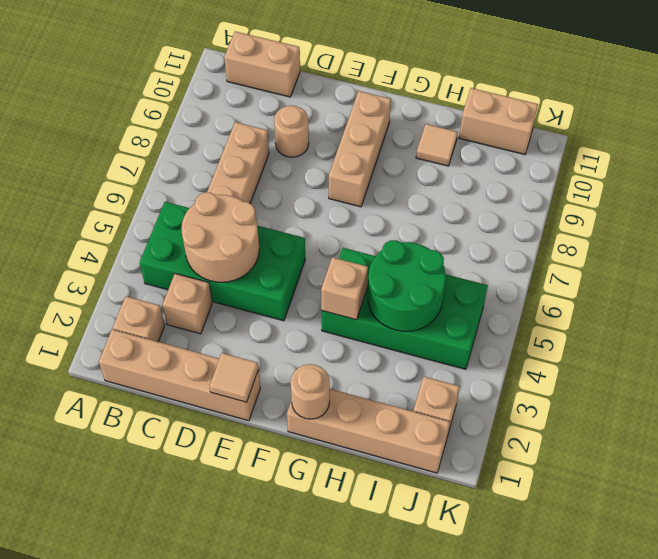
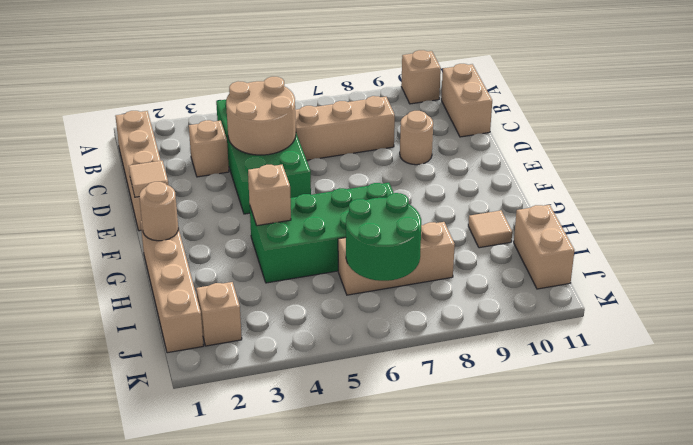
tan brick B2 level 1 -> tan brick A10 level 1
tan brick F8:F10 level 1 -> tan brick I6:I8 level 1
green brick G4:J5 level 1 -> green brick G4:H7 level 1
green round brick H4:I5 level 2 -> green round brick I6:J7 level 2

